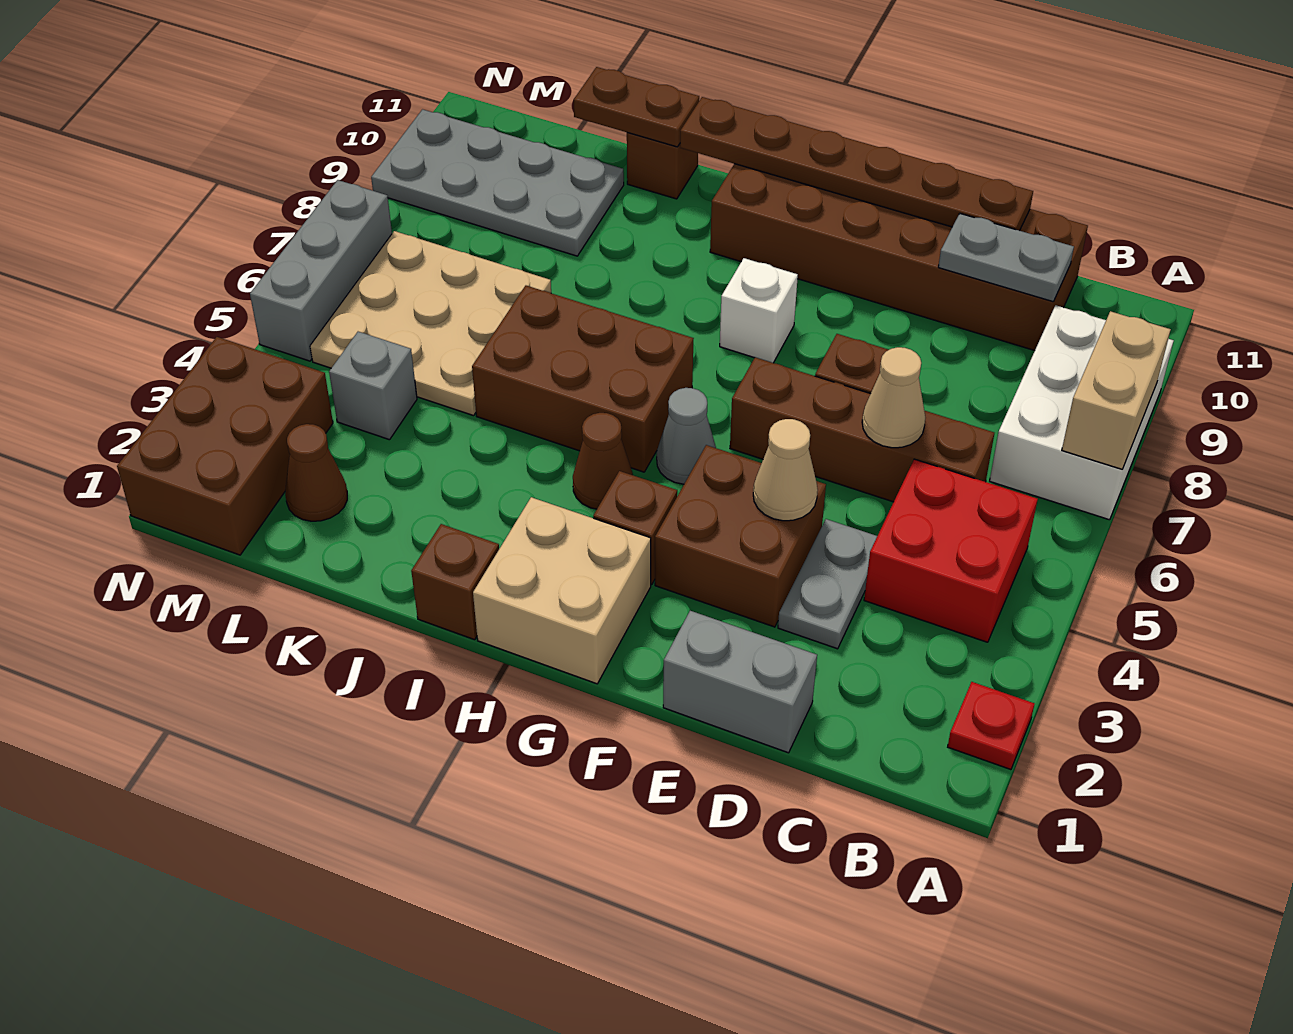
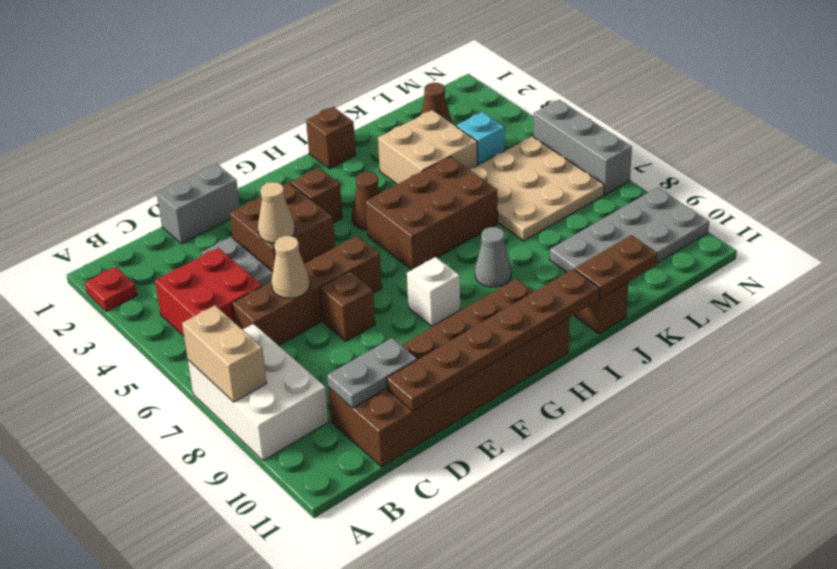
tan brick G1:H2 level 1 -> tan brick J3:K4 level 1
grey cone G5 level 1 -> grey cone I8 level 1
grey brick L4 level 1 -> cyan brick L4 level 1
brown brick M1:N3 level 1 -> none

